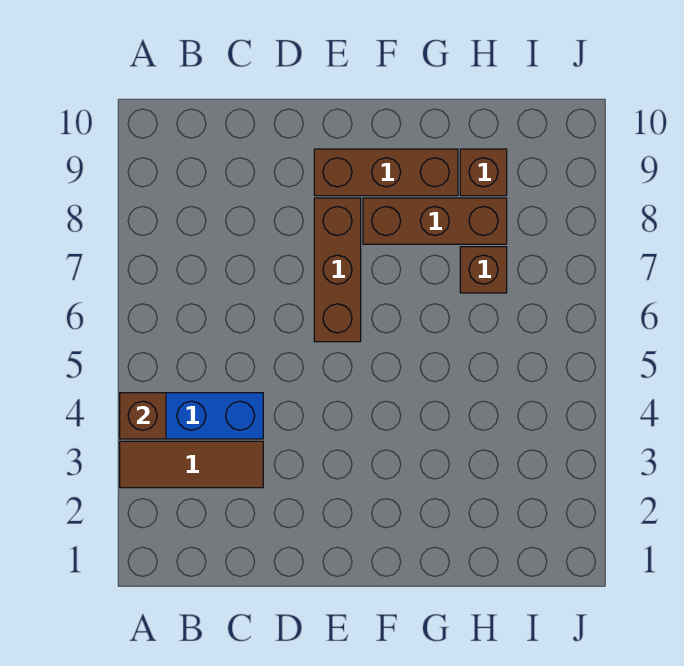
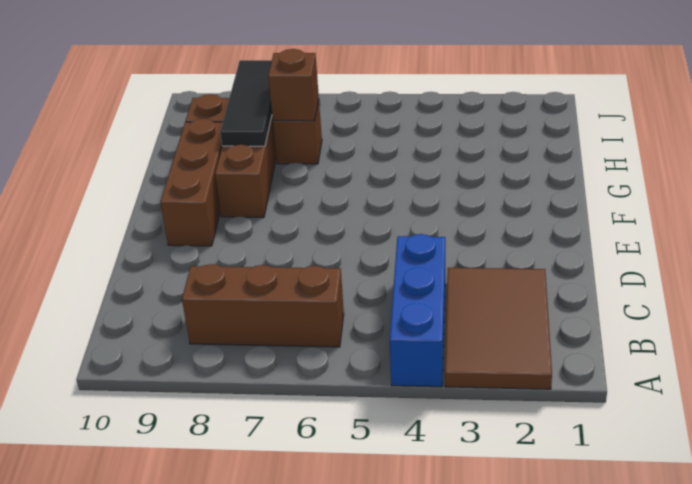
brown tile A3:C3 level 1 -> brown tile A2:C3 level 1
brown brick A4 level 2 -> brown brick H7 level 2
brown brick E6:E8 level 1 -> brown brick B6:B8 level 1
none -> black tile G8:I8 level 2

